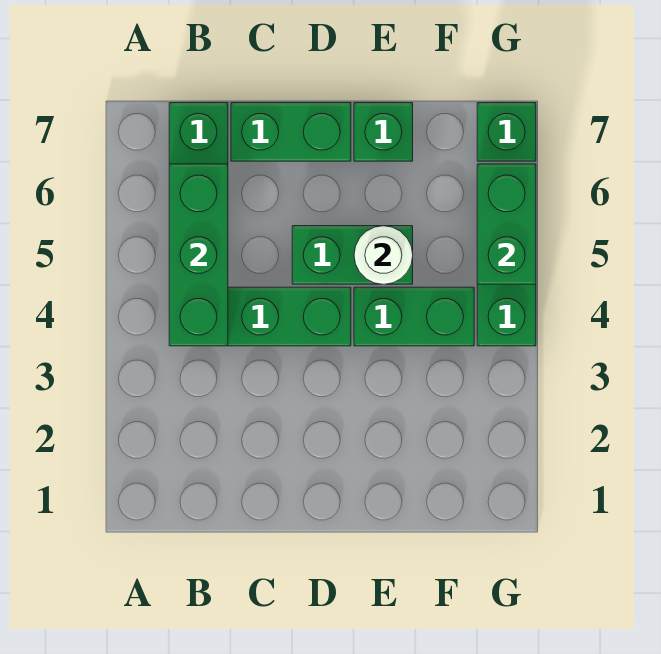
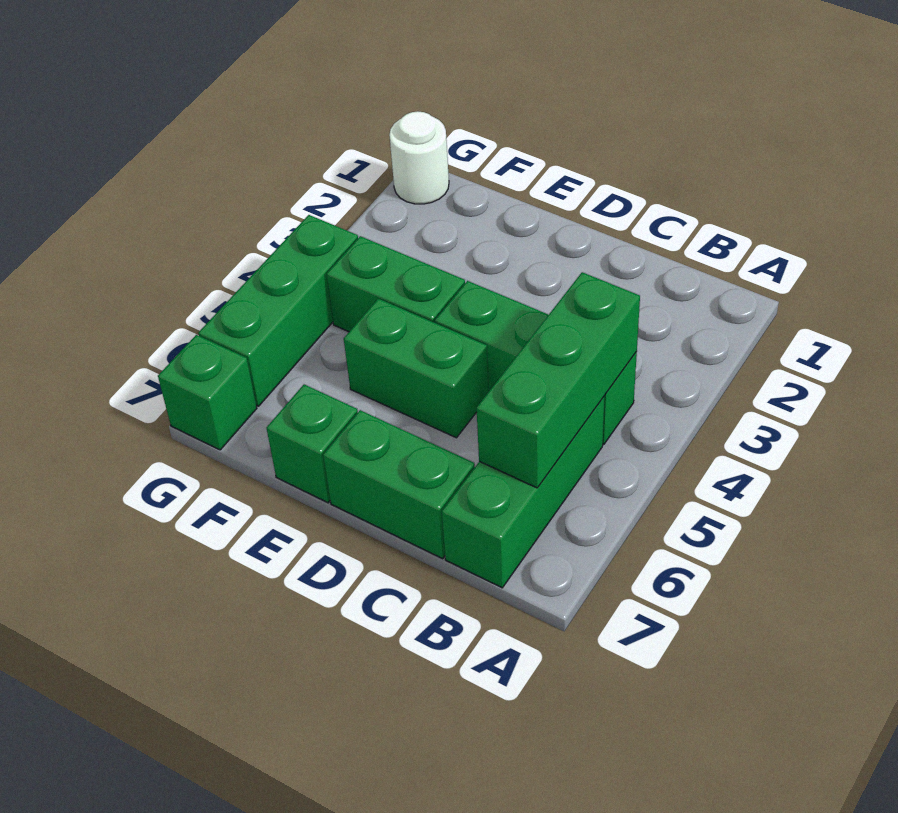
white round brick E5 level 2 -> white round brick G1 level 1
green brick G5:G6 level 2 -> none

